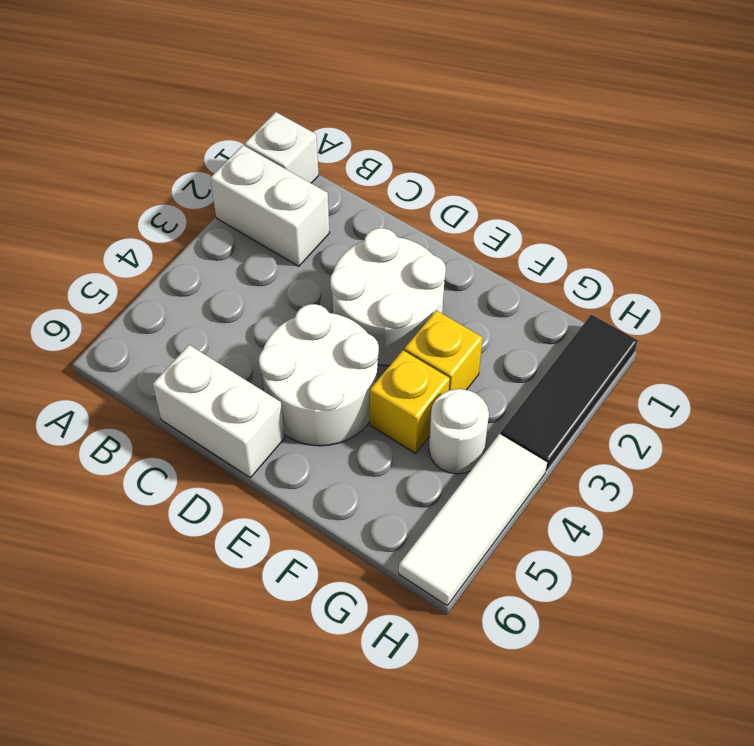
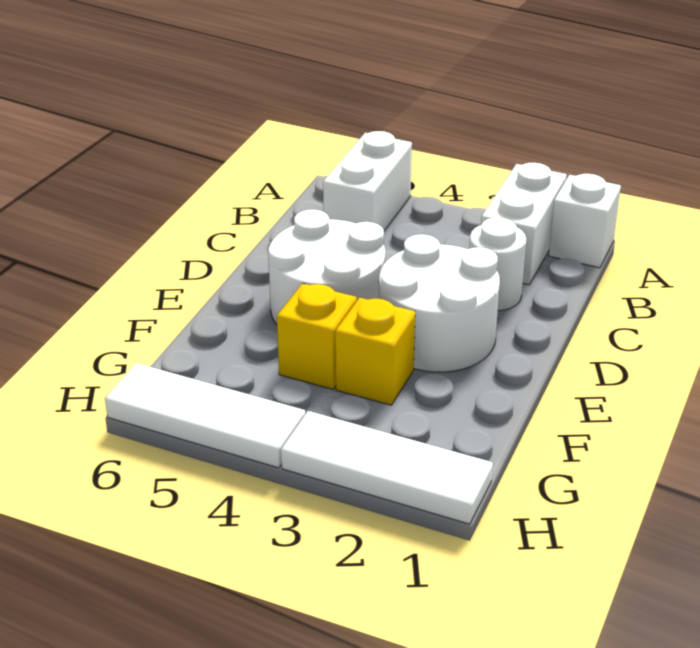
white brick C6:D6 level 1 -> white brick A5:B5 level 1
white round brick G4 level 1 -> white round brick C2 level 1
black tile H1:H3 level 1 -> white tile H1:H3 level 1

